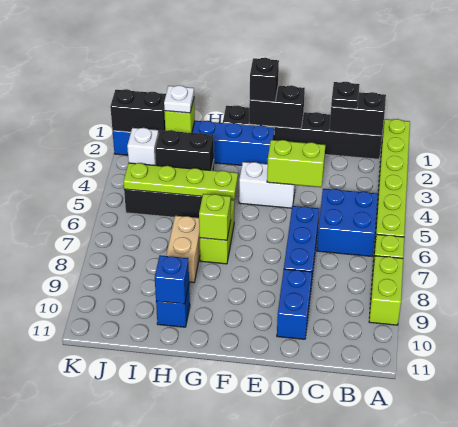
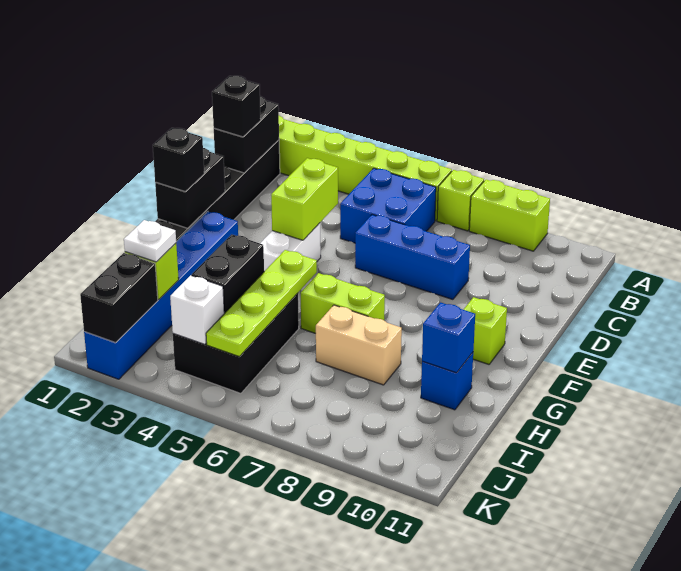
black plate C1 level 3 -> black brick C1 level 3
blue brick D9:D10 level 1 -> none
lime brick G7 level 2 -> lime brick F10 level 1

